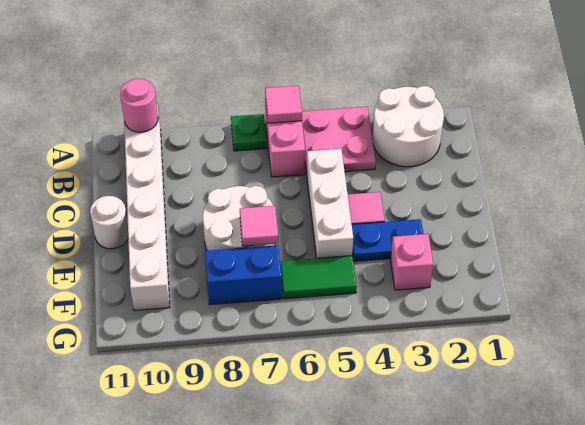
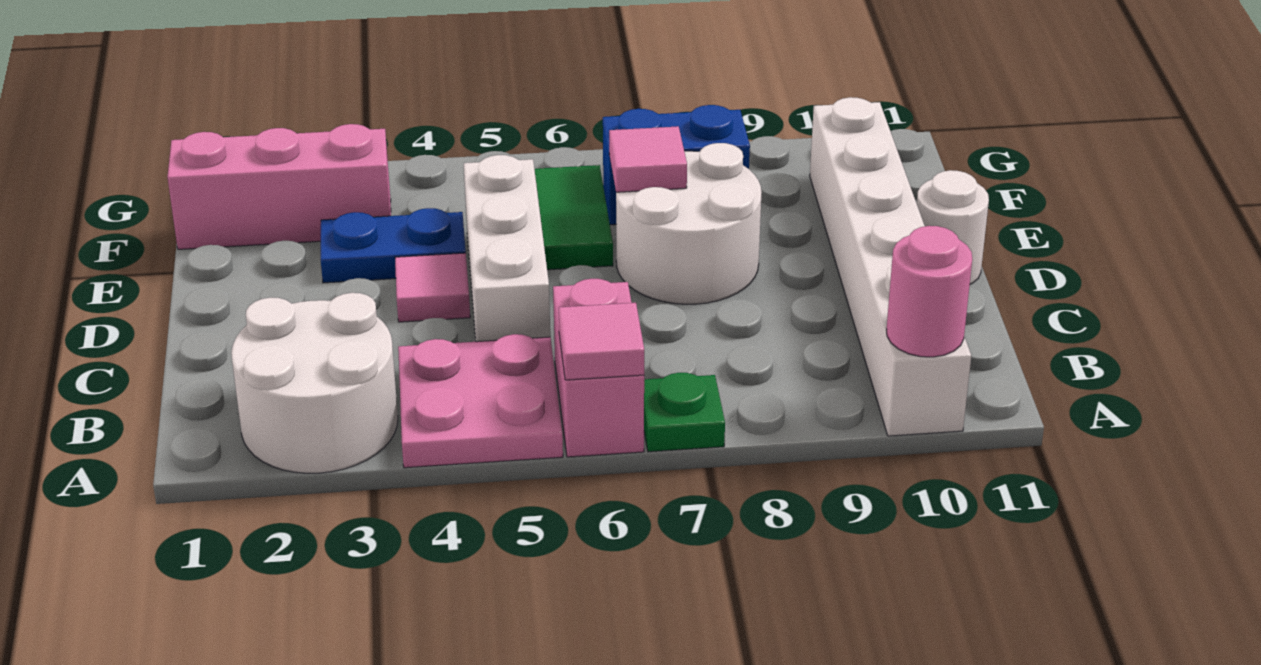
pink brick F3 level 1 -> pink brick F1:F3 level 1
green tile F5:F6 level 1 -> green tile E6:F6 level 1

